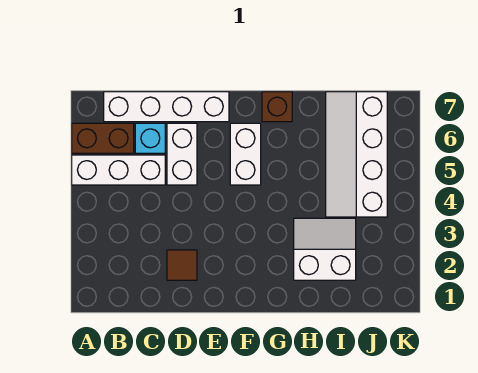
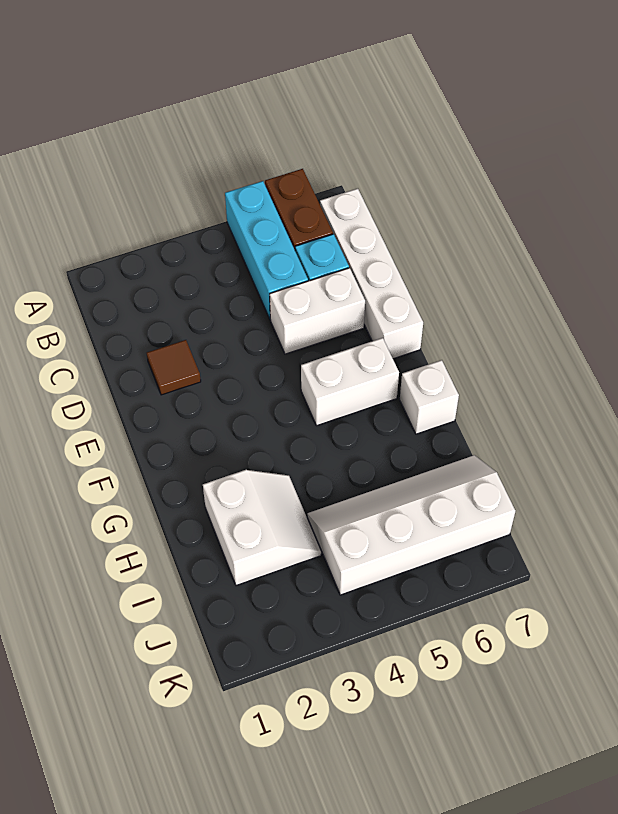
white brick A5:C5 level 1 -> cyan brick A5:C5 level 1
brown brick G7 level 1 -> white brick G7 level 1

